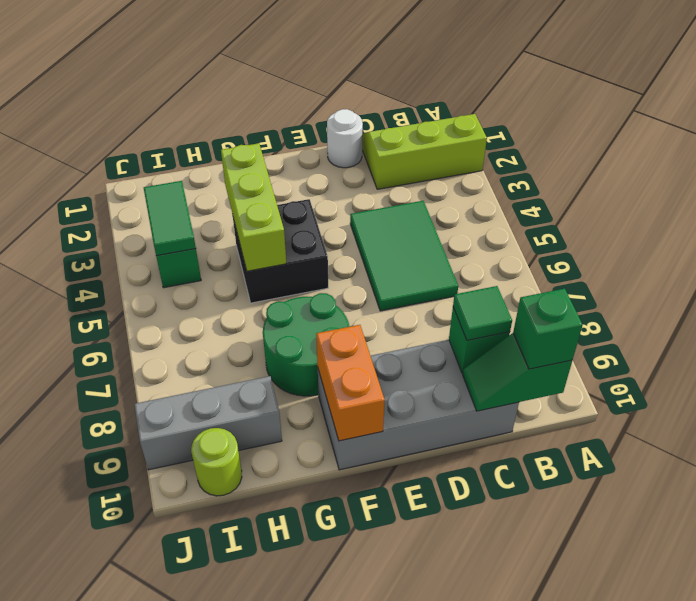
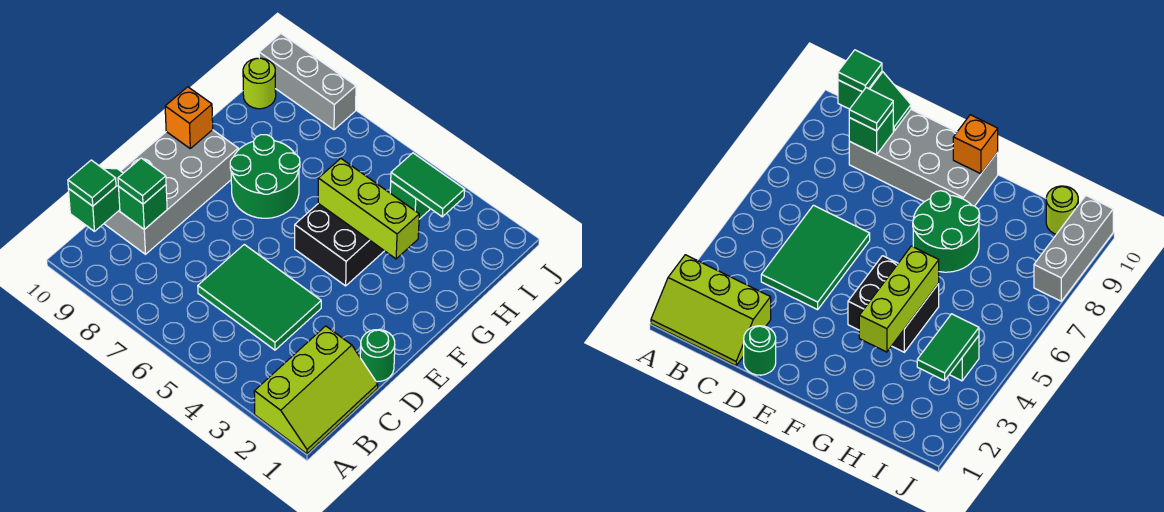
green brick B10 level 3 -> green tile B10 level 3
white round brick D1 level 1 -> green round brick D1 level 1
orange brick F9:F10 level 2 -> orange brick F10 level 2
grey brick H9:J9 level 1 -> grey brick J8:J10 level 1

